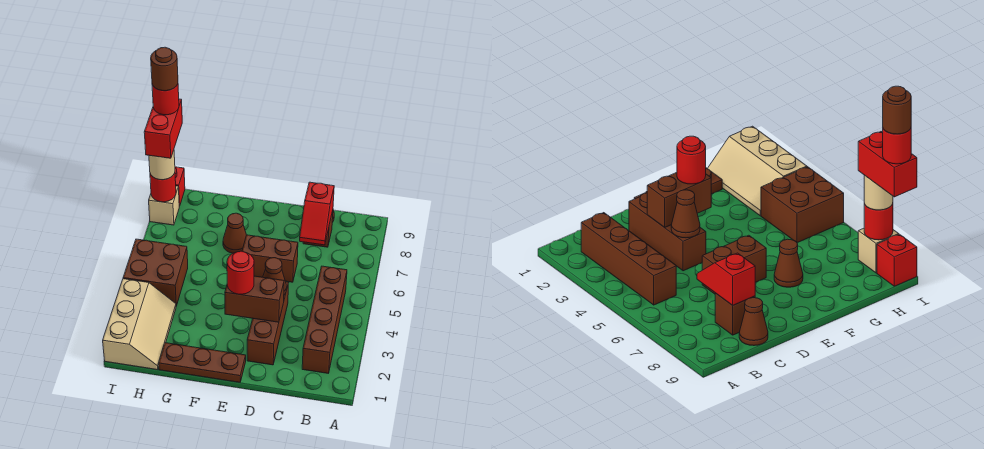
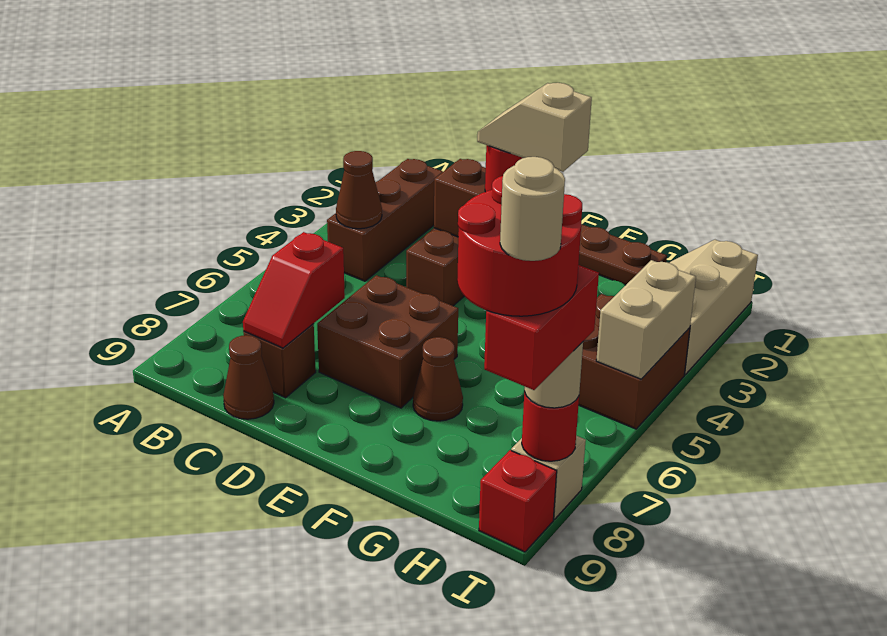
brown brick B2:B5 level 1 -> brown brick B2:B4 level 1
red slope C7:C8 level 2 top 8 -> red slope C7:C8 level 2 top 7
brown cone D4 level 2 -> brown cone B4 level 2
brown brick D6:E6 level 1 -> brown brick D6:E7 level 1
none -> tan slope E3:F3 level 4 top F
none -> tan brick I4:I5 level 2
red round brick I9 level 5 -> red round brick H8:I9 level 5
brown round brick I9 level 6 -> tan round brick I9 level 6

